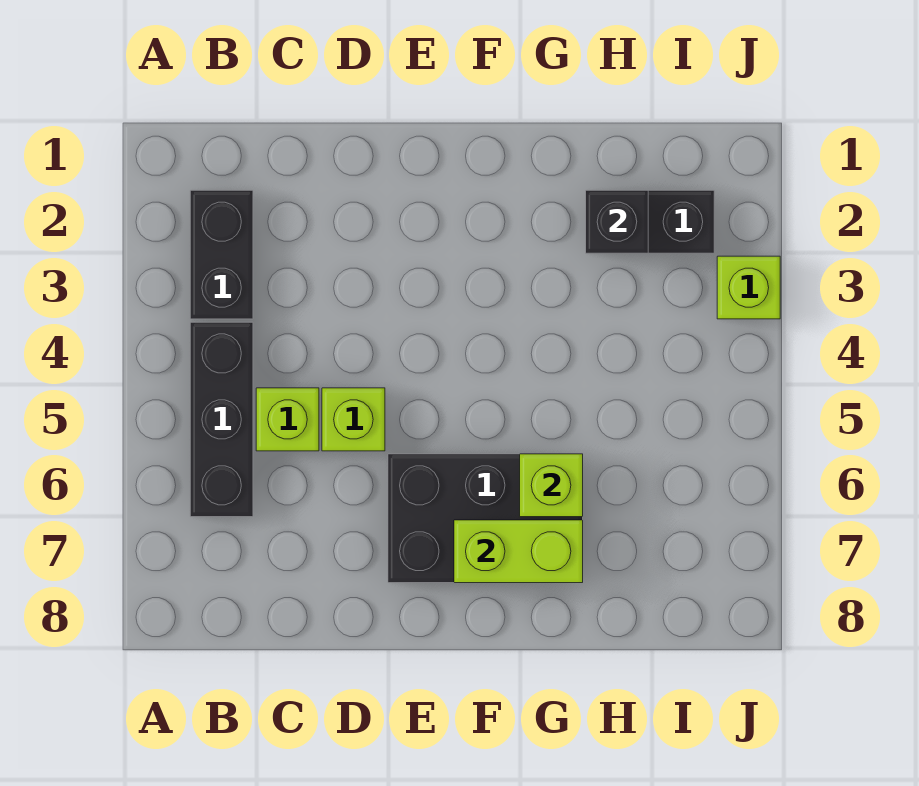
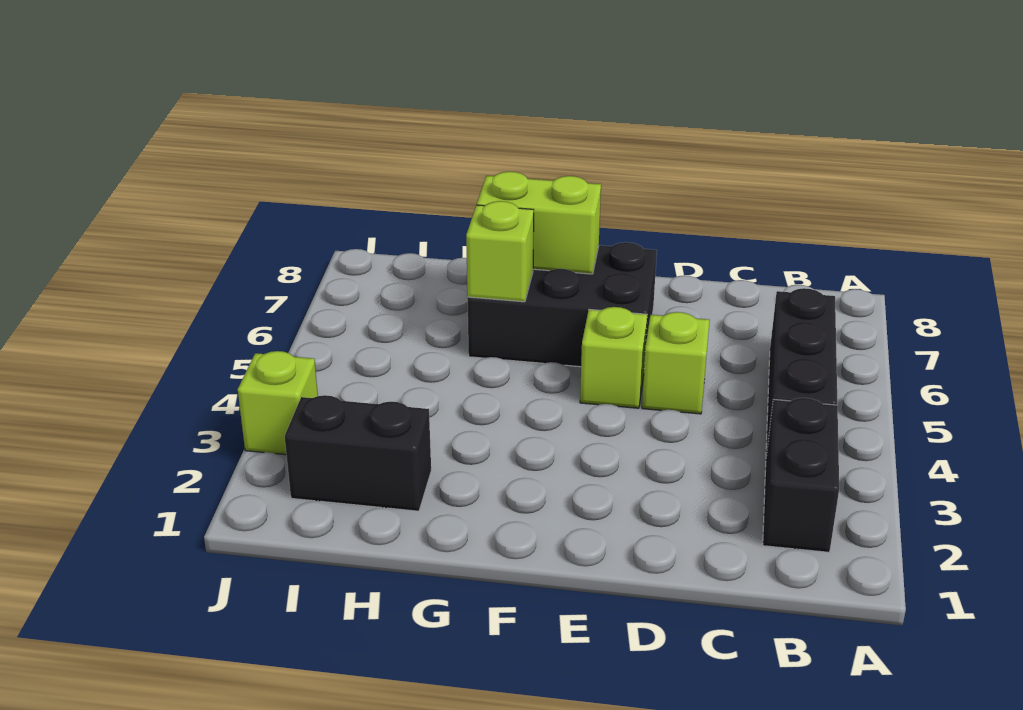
lime brick C5 level 1 -> lime brick E5 level 1
black brick H2 level 2 -> none

